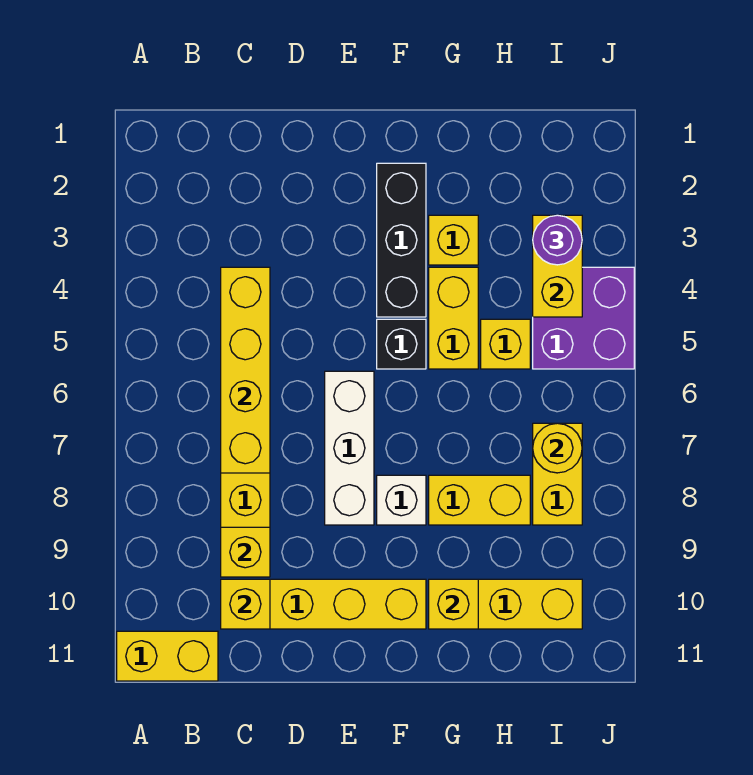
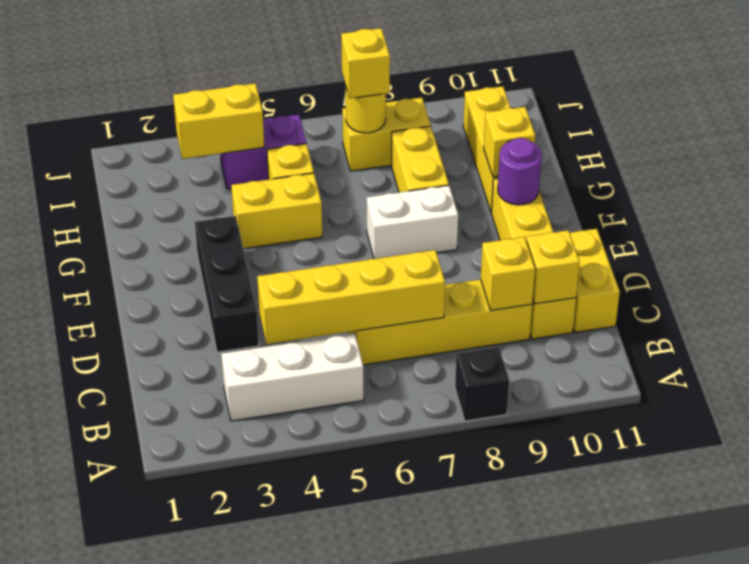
yellow brick A11:B11 level 1 -> yellow brick C11:D11 level 1
white brick E6:E8 level 1 -> white brick B3:B5 level 1
black brick F2:F4 level 1 -> black brick D3:F3 level 1
black brick F5 level 1 -> black brick A8 level 1
white brick F8 level 1 -> white brick F7:F8 level 1
yellow brick G3 level 1 -> yellow brick I7 level 3
purple round brick I3 level 3 -> purple round brick F10 level 2
purple brick I4:J5 level 1 -> purple brick I4:I5 level 1

